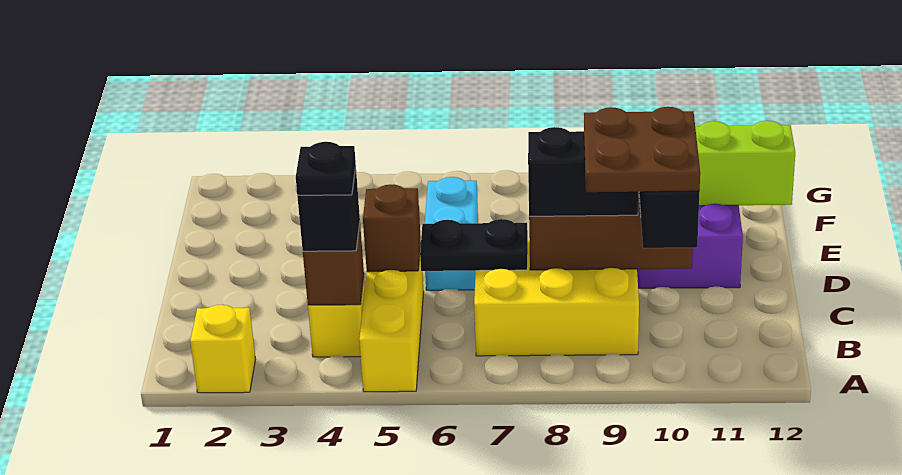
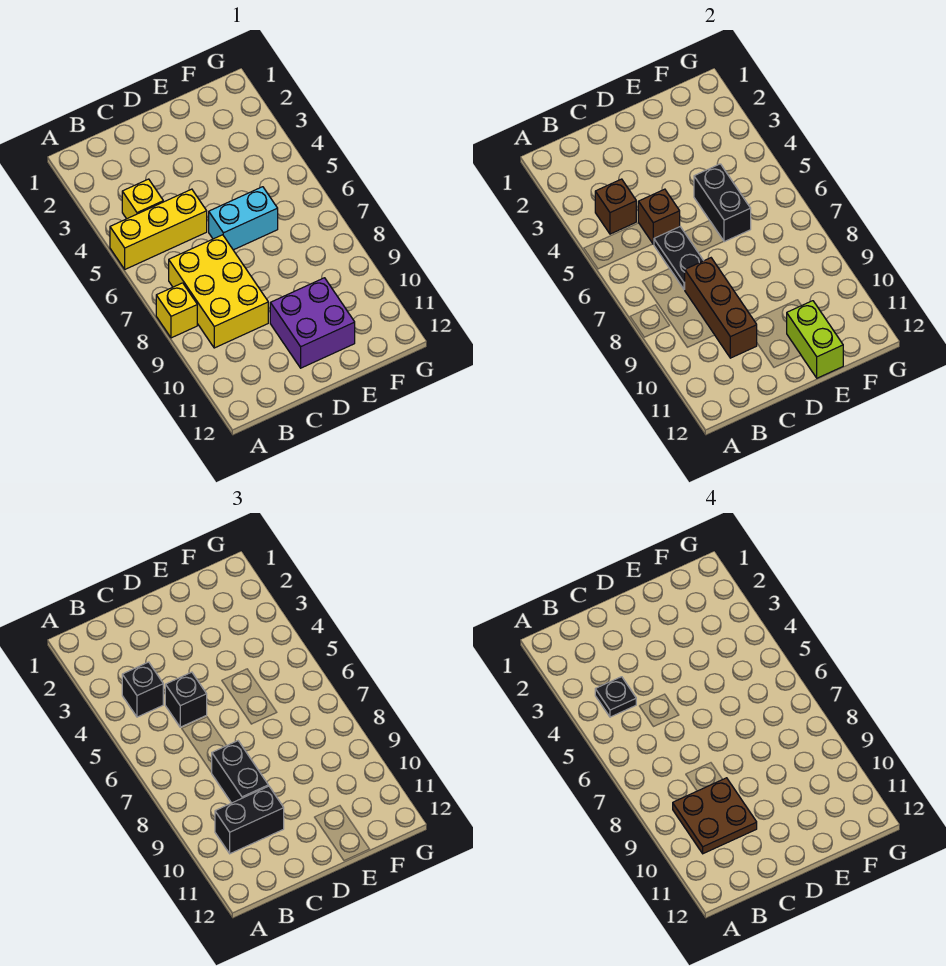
yellow brick A2 level 1 -> yellow brick A8 level 1
none -> black brick C5 level 3
none -> black brick E5:E6 level 2

